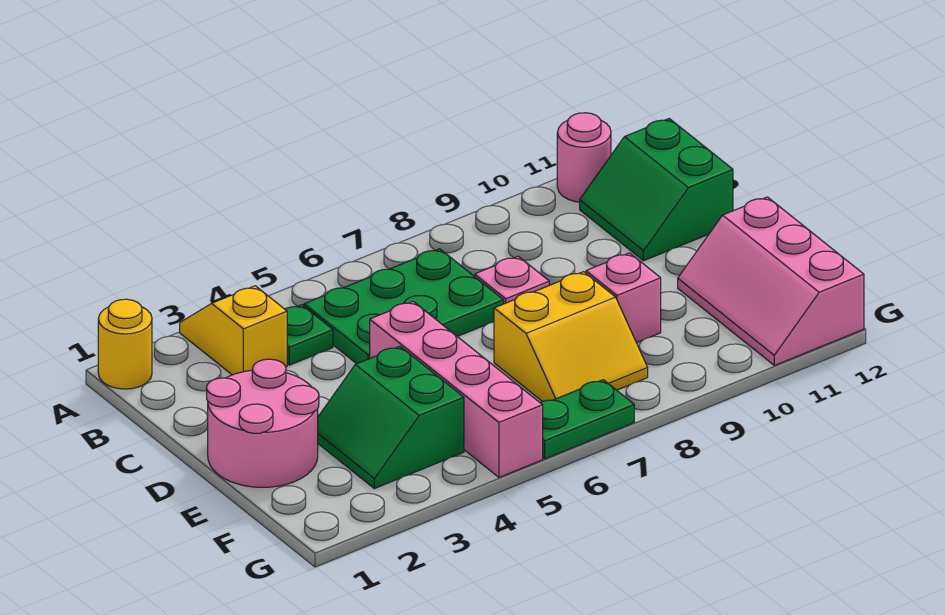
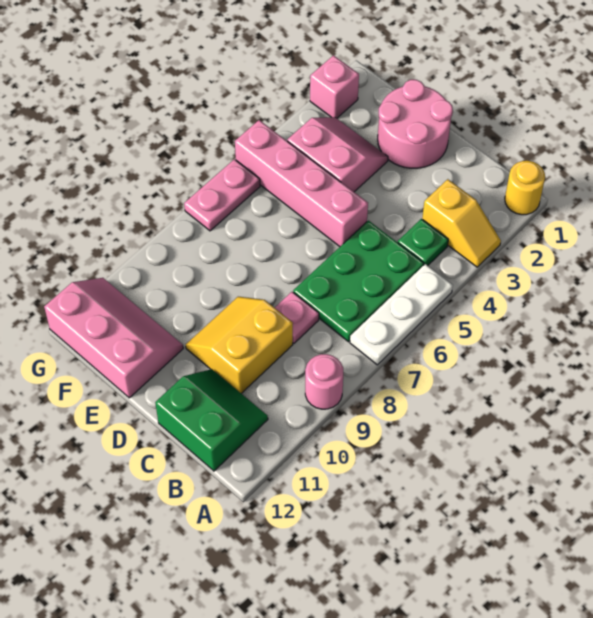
none -> white plate A5:A7 level 1
pink round brick A11 level 1 -> pink round brick A9 level 1
green slope E3:F4 level 1 top 4 -> pink slope E3:F4 level 1 top 4
yellow slope E7:F8 level 1 top E -> yellow slope C9:D10 level 1 top C
pink brick E9 level 1 -> pink brick G2 level 1
green plate G6:G7 level 1 -> pink plate G6:G7 level 1

